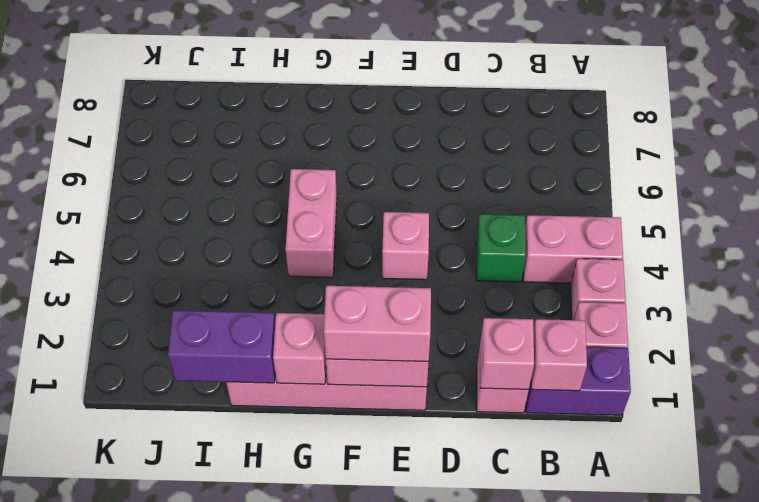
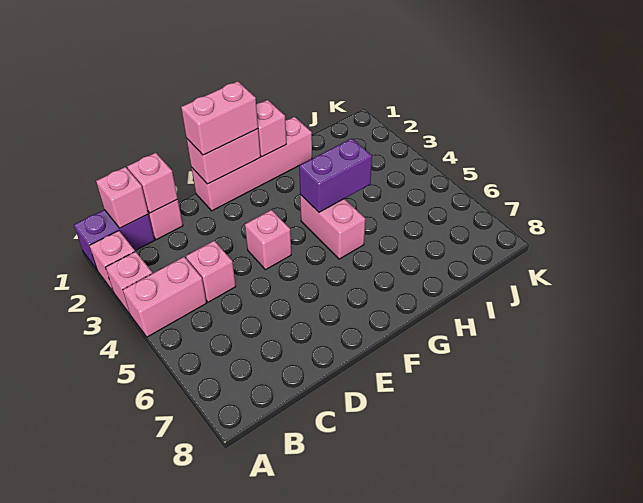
green brick C4 level 1 -> pink brick C4 level 1
purple brick H1:I1 level 2 -> purple brick G4:H4 level 2

